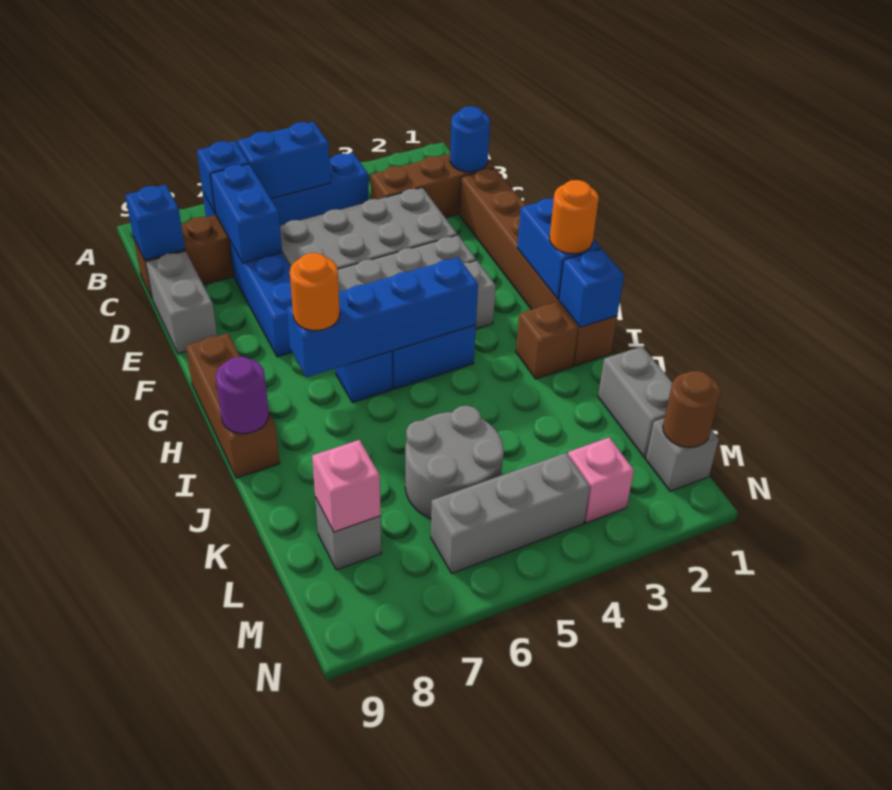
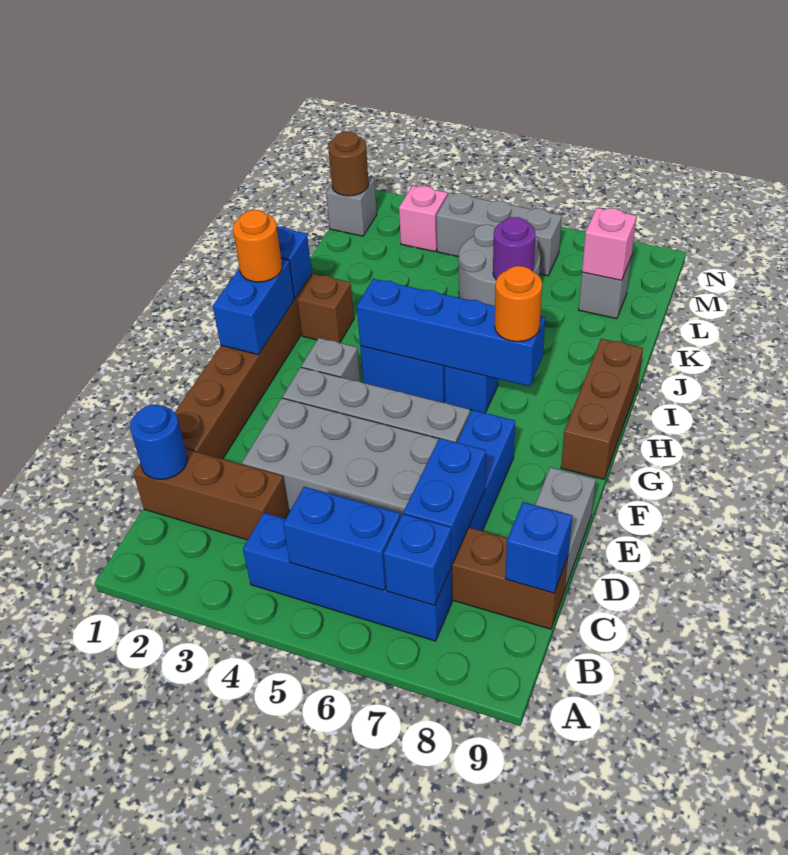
purple round brick I9 level 2 -> purple round brick K6 level 2
grey brick K1:L1 level 1 -> none

